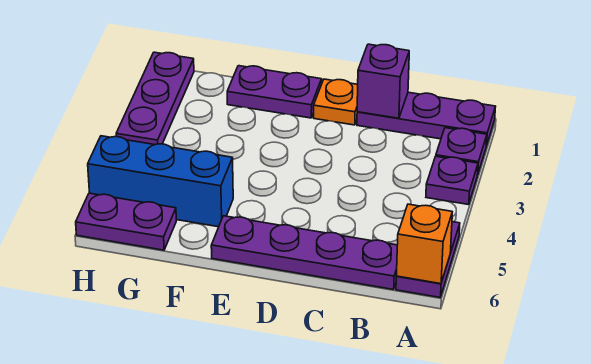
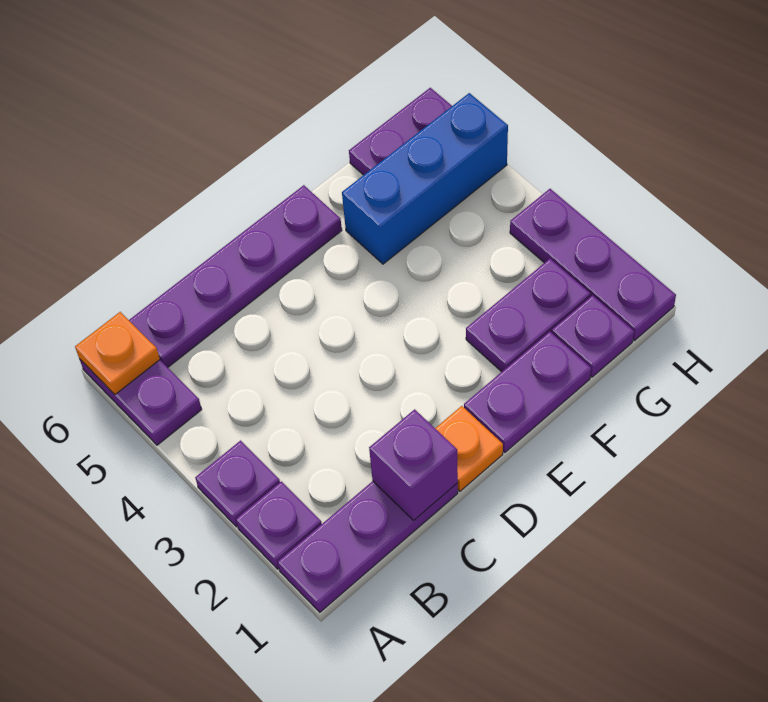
orange brick A6 level 2 -> orange plate A6 level 2
none -> purple plate F2:G2 level 1
none -> purple plate G1 level 1

